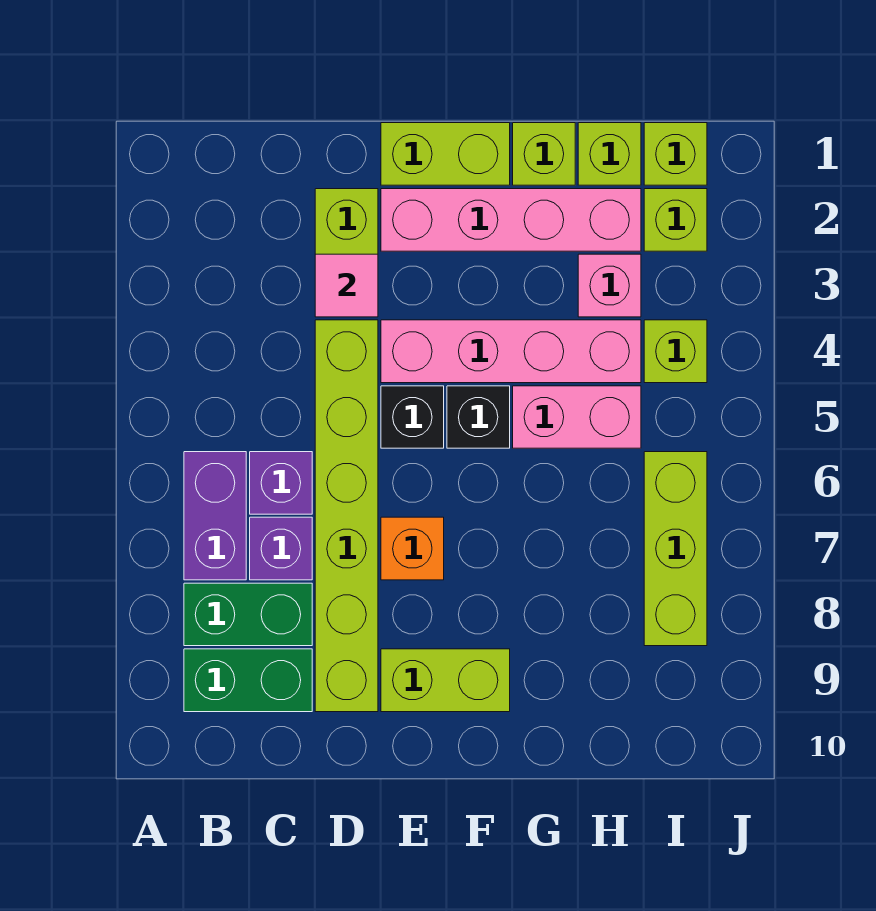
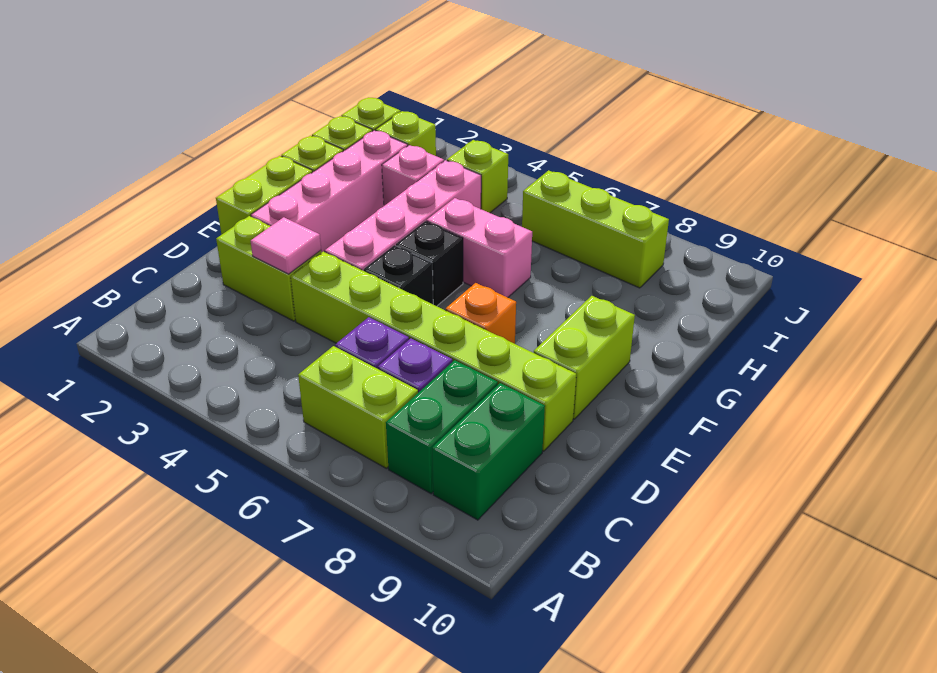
purple brick B6:B7 level 1 -> lime brick B6:B7 level 1
pink brick G5:H5 level 1 -> pink brick G5:G6 level 1

